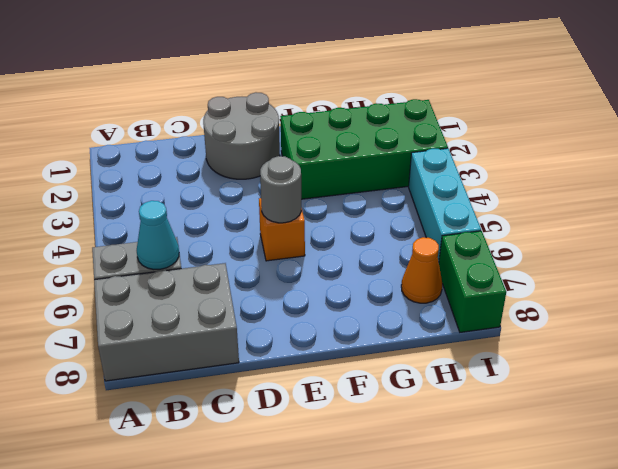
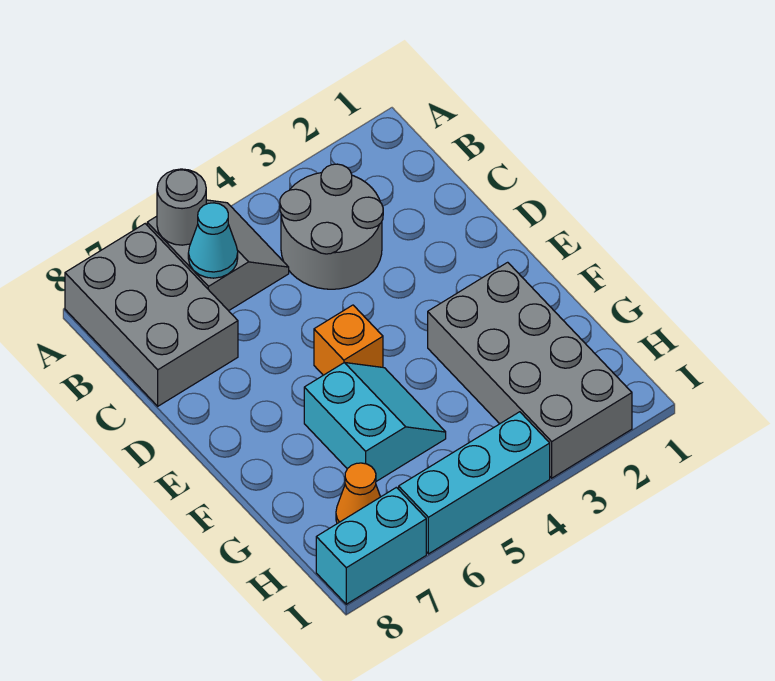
grey round brick D1:E2 level 1 -> grey round brick B3:C4 level 1
grey round brick E5 level 2 -> grey round brick A6 level 2
green brick F2:I3 level 1 -> grey brick F2:I3 level 1
none -> cyan slope F5:G6 level 1 top 6
green brick I7:I8 level 1 -> cyan brick I7:I8 level 1

